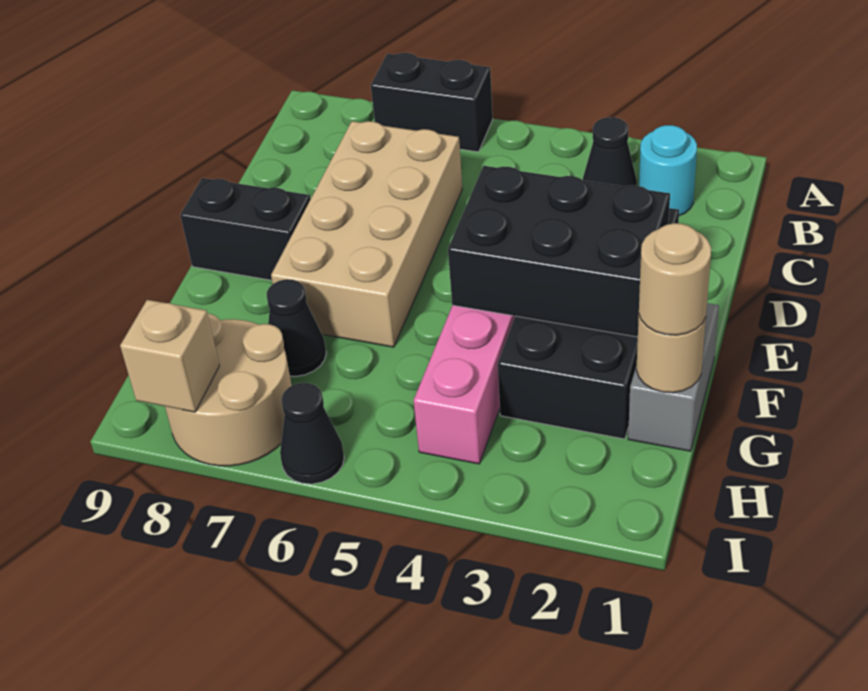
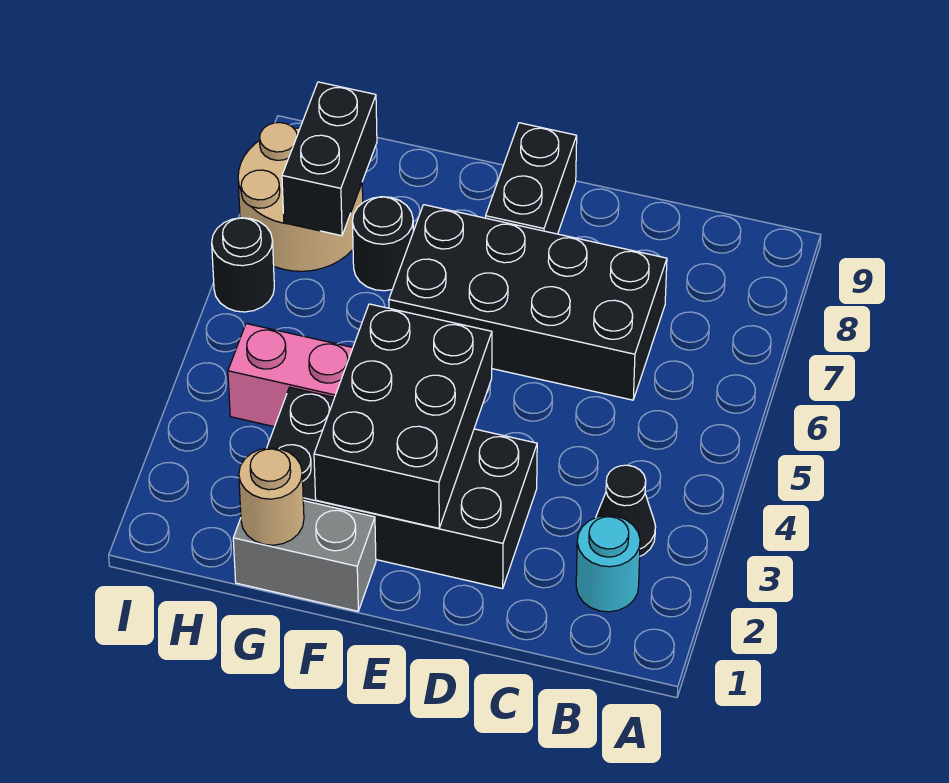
black brick A6:A7 level 1 -> black brick H7:H8 level 2
tan brick C6:F7 level 1 -> black brick C6:F7 level 1
tan round brick G1 level 3 -> none
black cone G7 level 1 -> black round brick G7 level 1
black cone I6 level 1 -> black round brick I6 level 1
tan brick I8 level 2 -> none

